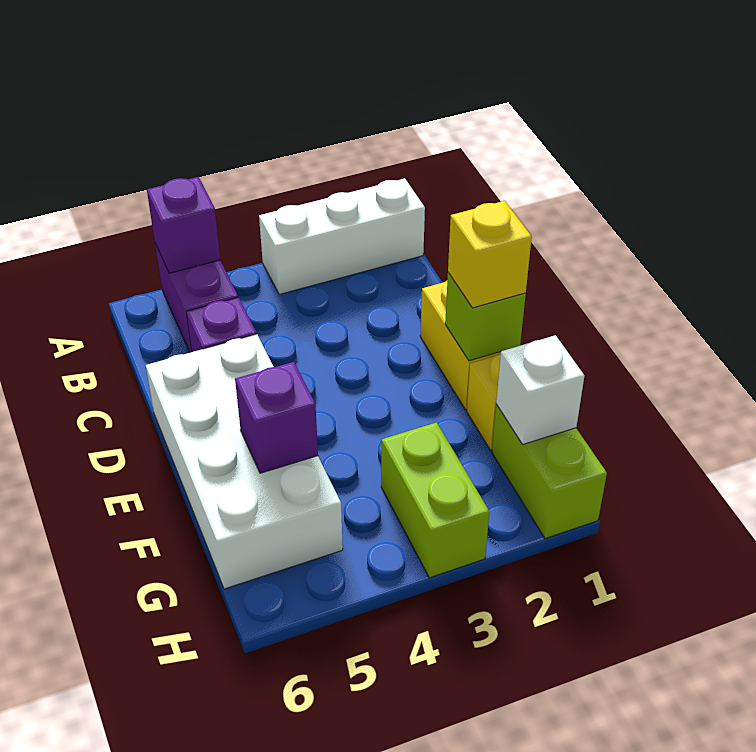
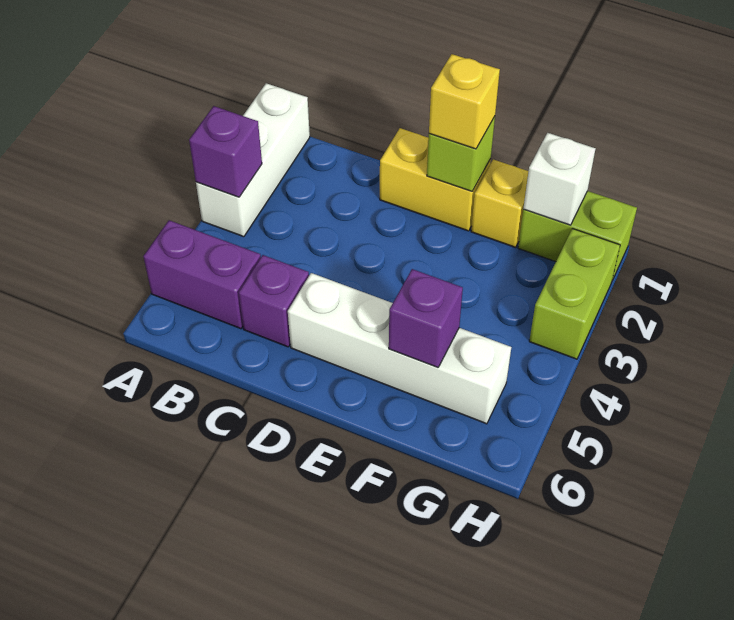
purple brick A5 level 2 -> purple brick A3 level 2
white brick D5:G6 level 1 -> white brick D5:G5 level 1
lime brick G3:H3 level 1 -> lime brick H2:H3 level 1

